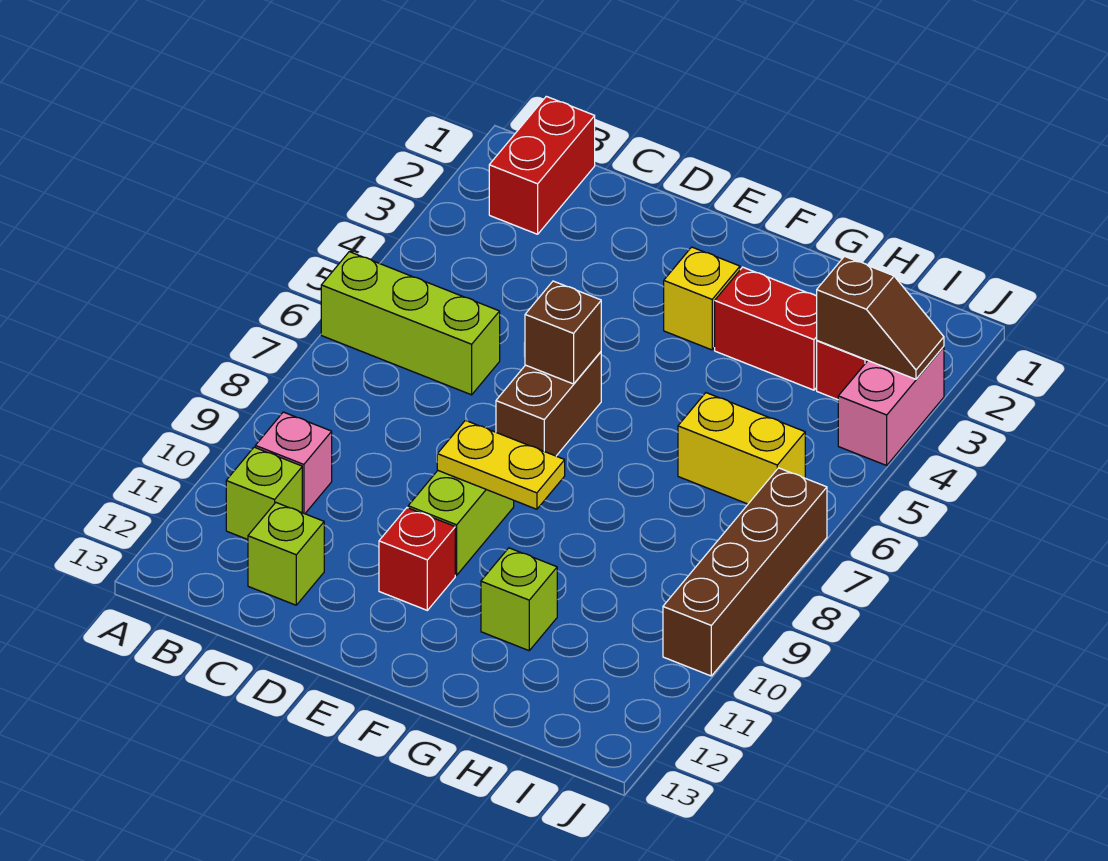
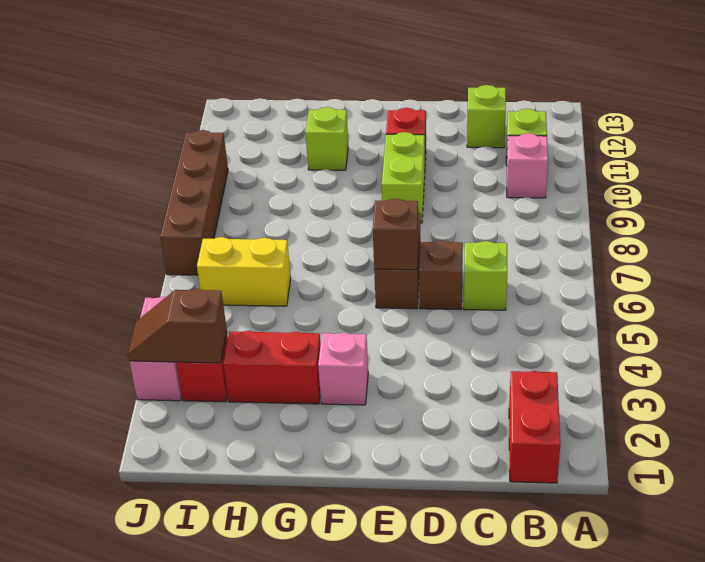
lime brick A6:C6 level 1 -> lime brick C6 level 1
none -> brown brick D6 level 1
yellow plate E9:F9 level 2 -> none
yellow brick F3 level 1 -> pink brick F3 level 1

